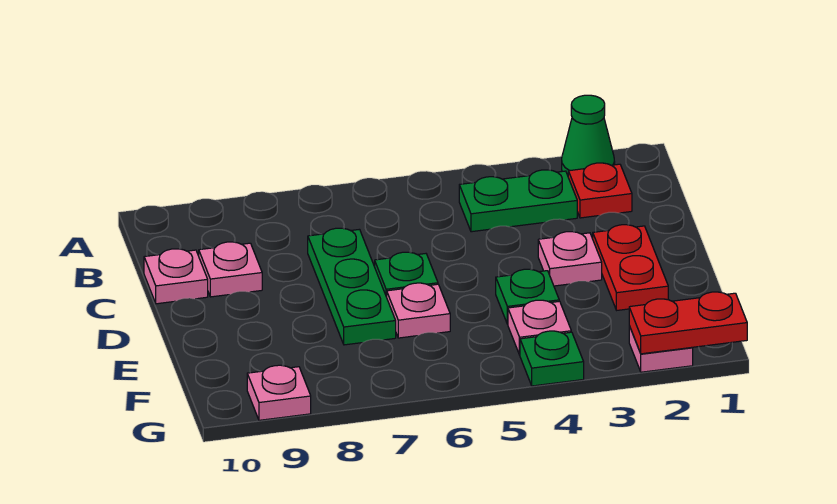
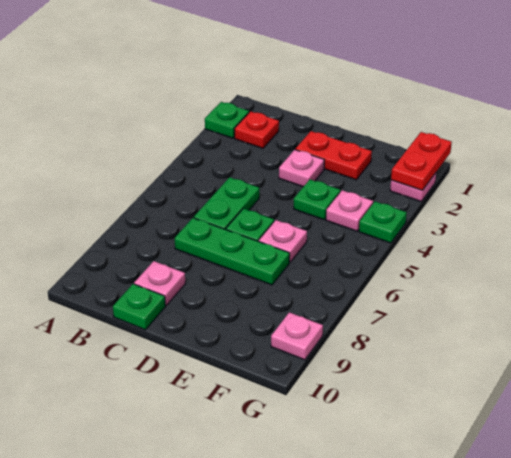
green cone A2 level 1 -> green plate A2 level 1
green plate B3:B4 level 1 -> green plate C5:C6 level 1
pink plate C10 level 1 -> green plate C10 level 1

